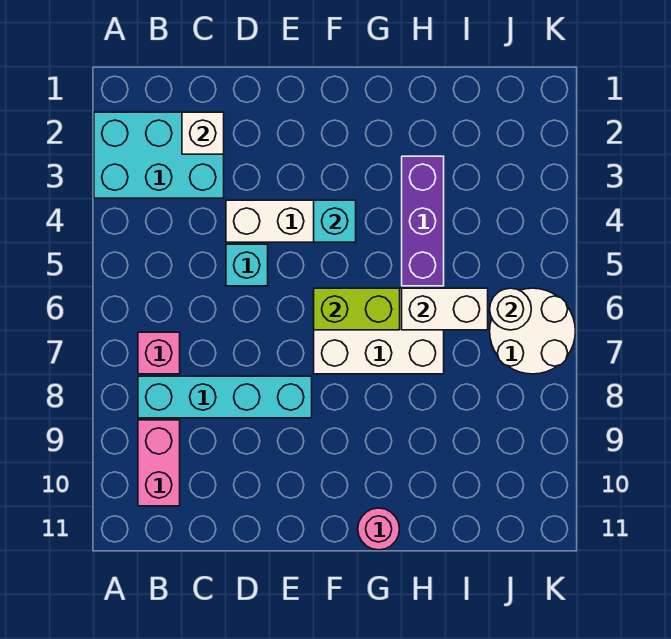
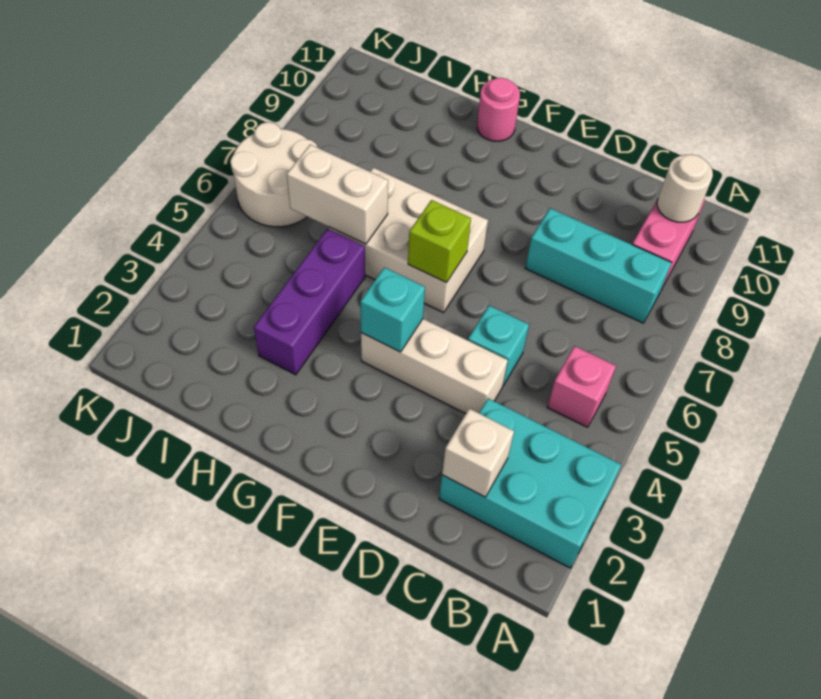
pink brick B7 level 1 -> pink brick B5 level 1
cyan brick B8:E8 level 1 -> cyan brick B8:D8 level 1
lime brick F6:G6 level 2 -> lime brick F6 level 2
white round brick J6 level 2 -> white round brick B10 level 2

